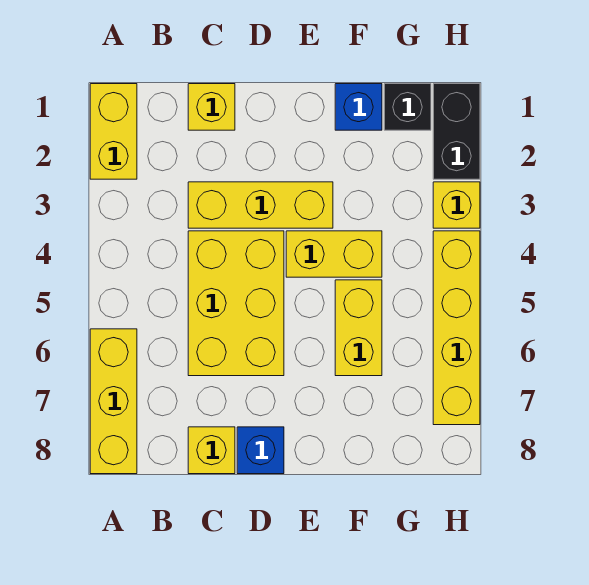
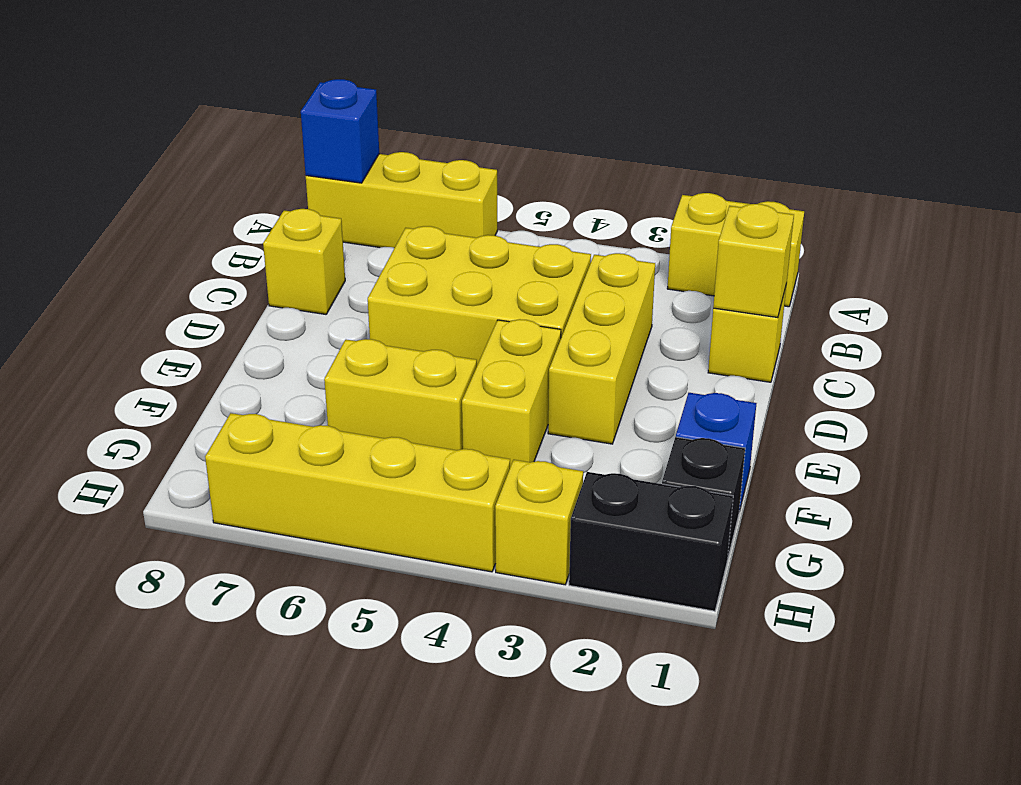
none -> yellow brick C1 level 2
blue brick D8 level 1 -> blue brick A8 level 2

